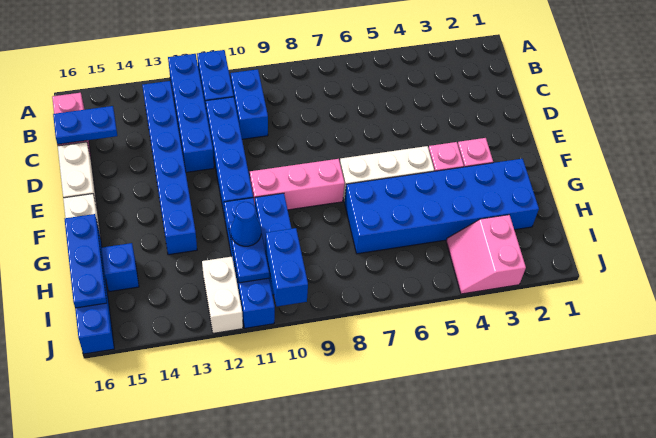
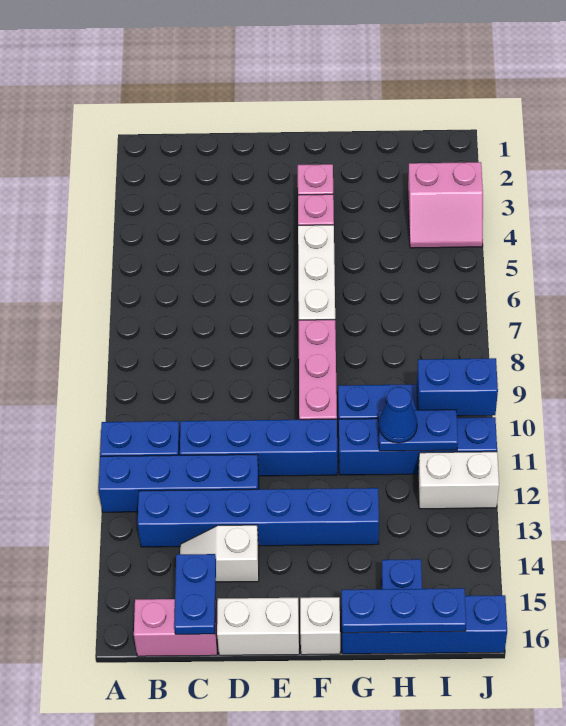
blue brick B10:C10 level 1 -> none
none -> white slope C14:D14 level 1 top D
blue brick G2:H7 level 1 -> none

